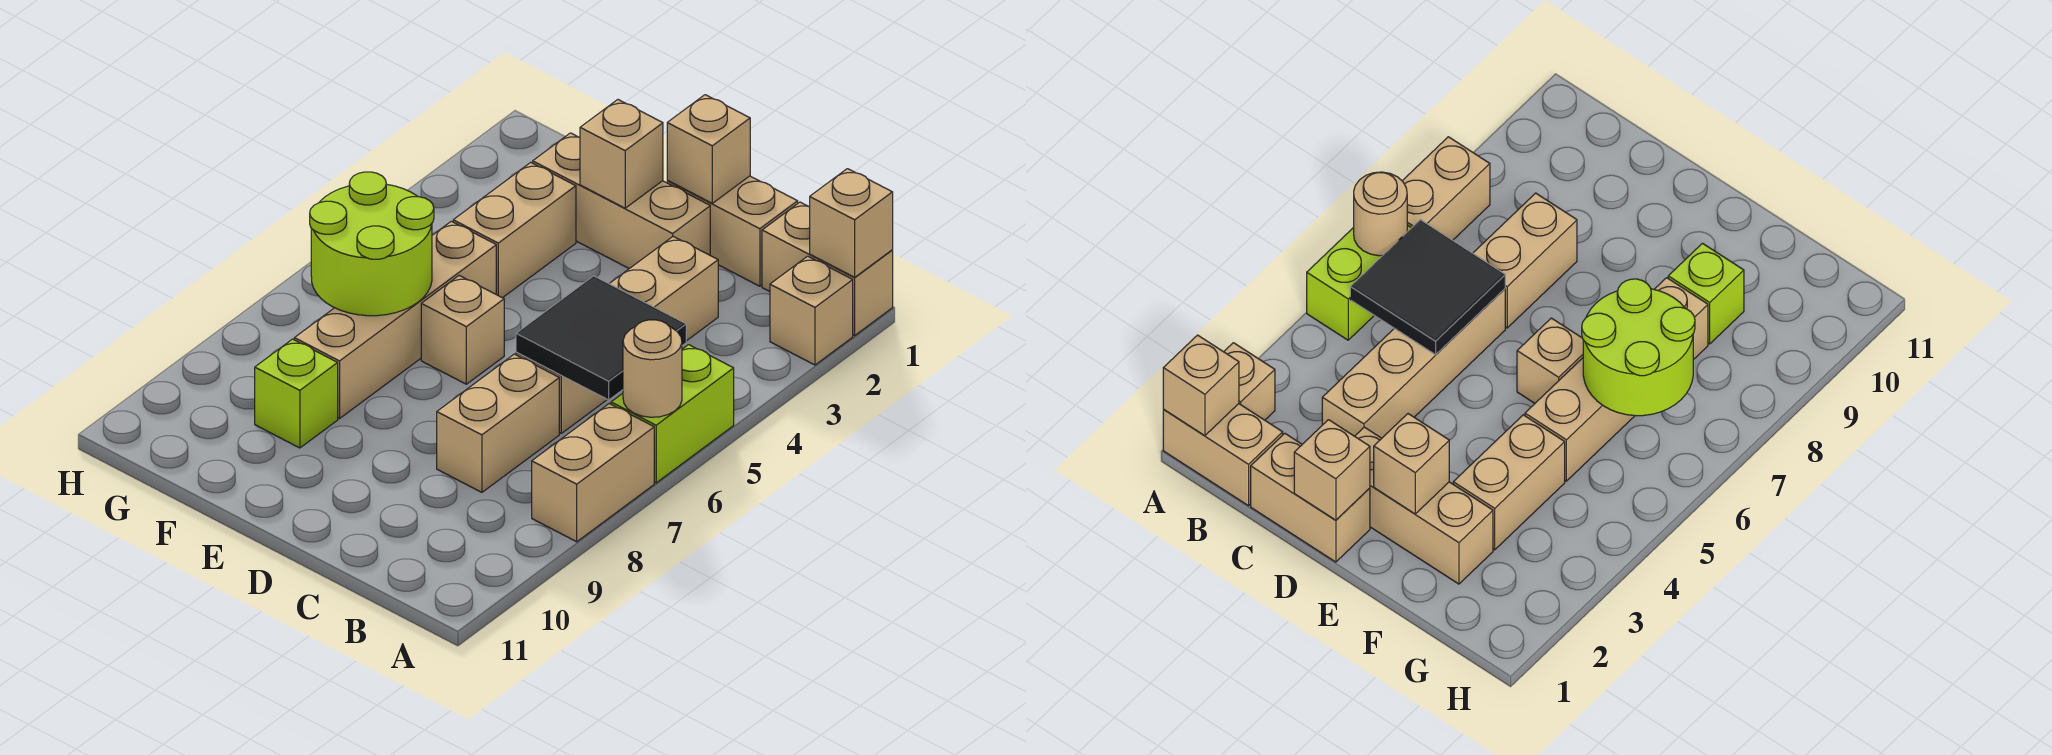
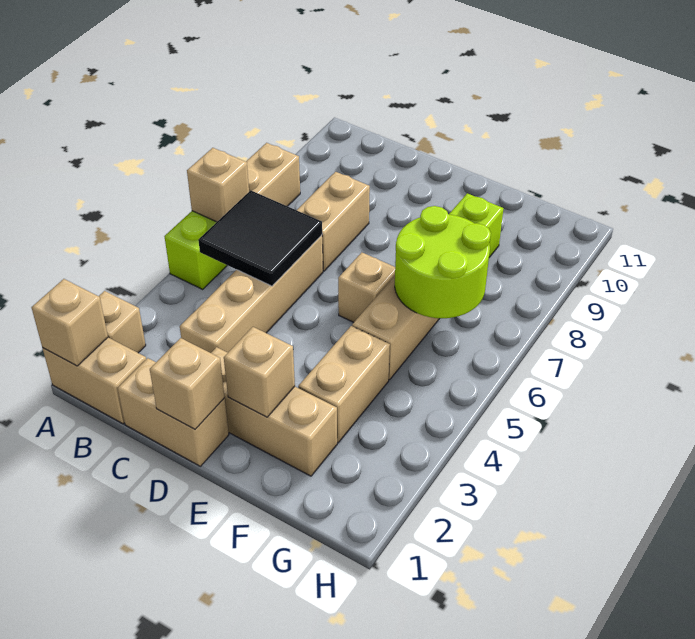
tan round brick A6 level 2 -> tan brick A6 level 2

